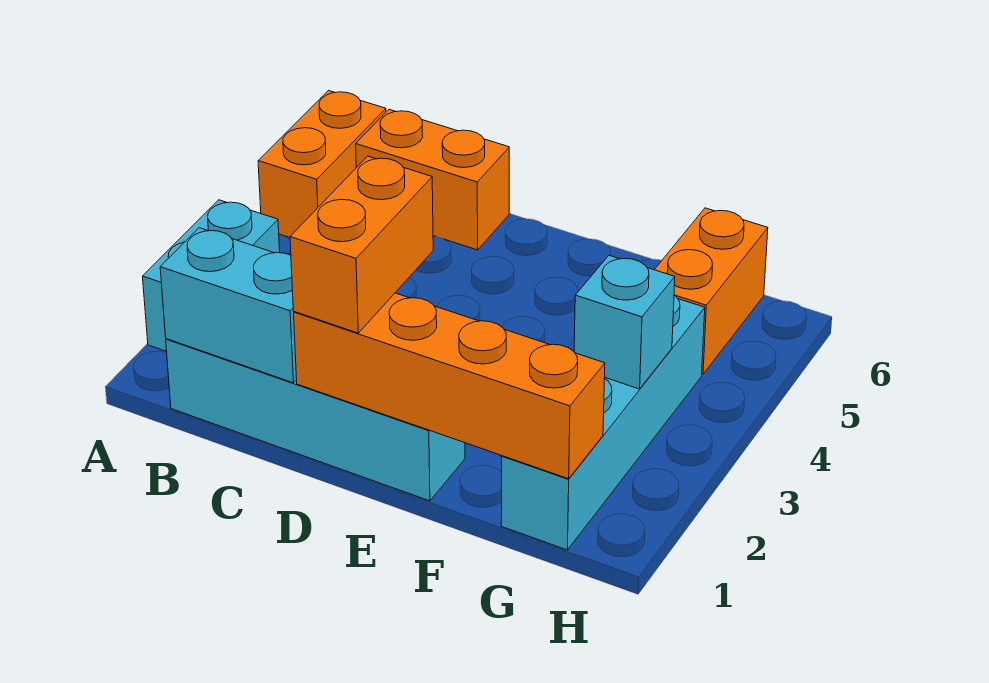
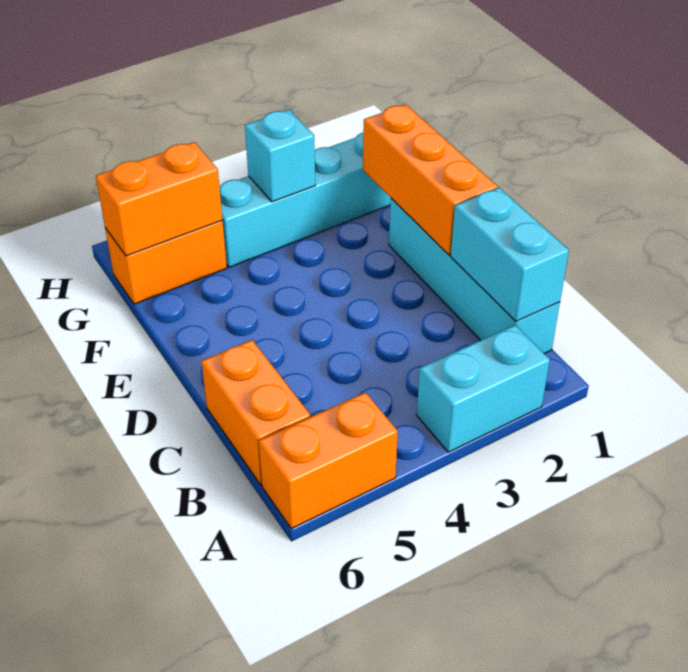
orange brick D1:G1 level 2 -> orange brick D1:F1 level 2
orange brick D1:D2 level 3 -> orange brick G5:G6 level 2

